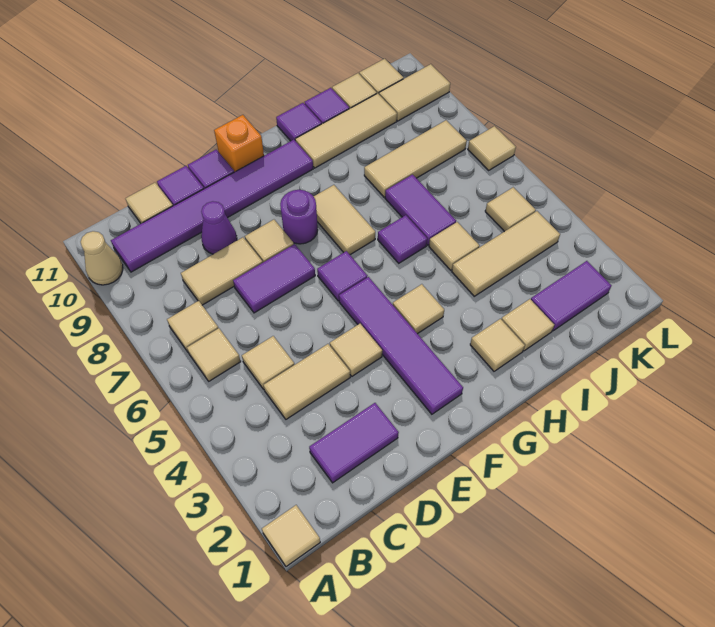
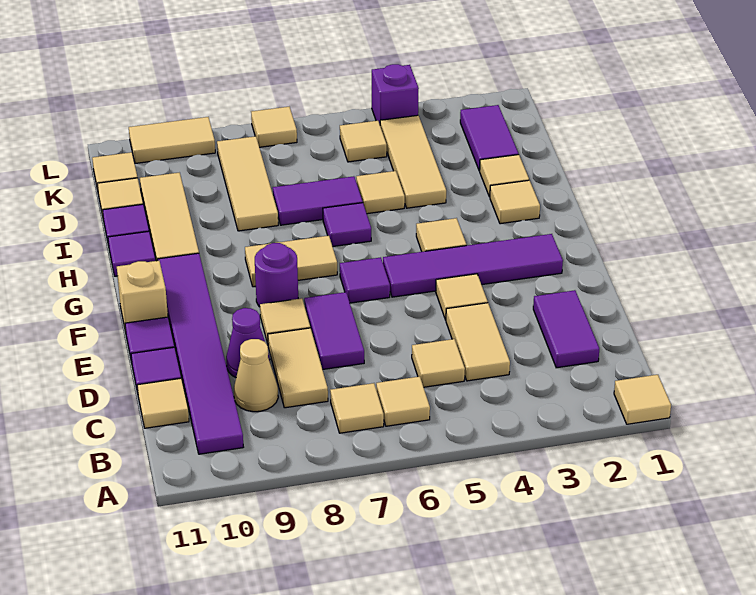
tan cone A10 level 1 -> tan cone C9 level 1
orange brick F11 level 1 -> tan brick F11 level 1
tan tile K10:L10 level 1 -> tan tile L9:L10 level 1
none -> purple brick L4 level 1

